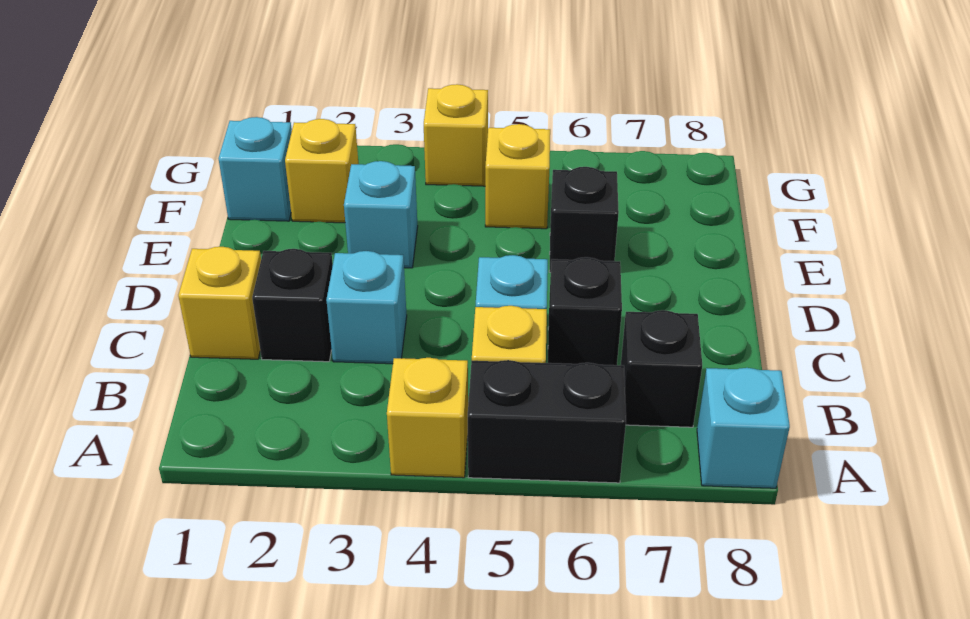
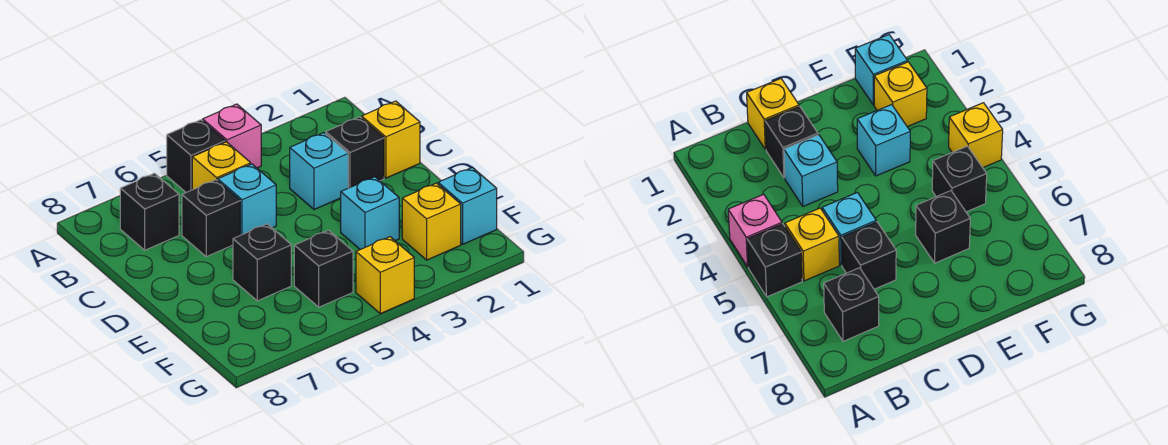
yellow brick A4 level 1 -> pink brick A4 level 1
black brick A5:A6 level 1 -> black brick A5 level 1
cyan brick A8 level 1 -> none
yellow brick F5 level 1 -> black brick F5 level 1

